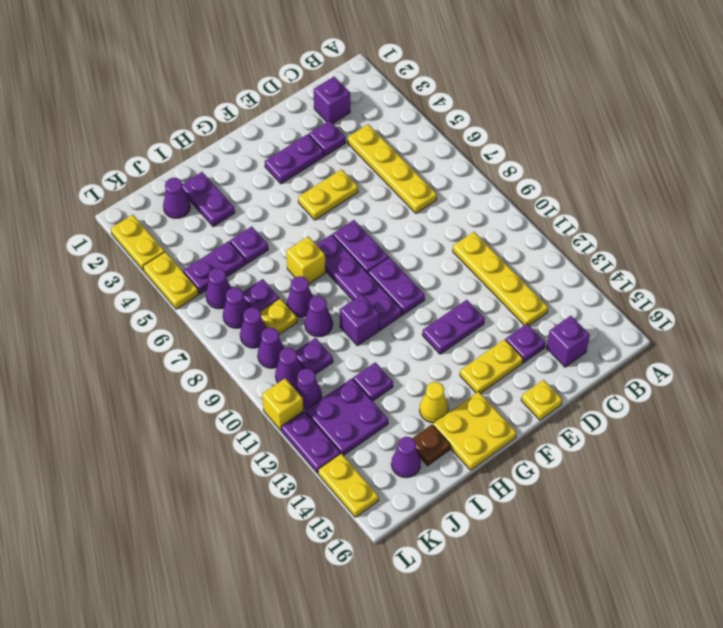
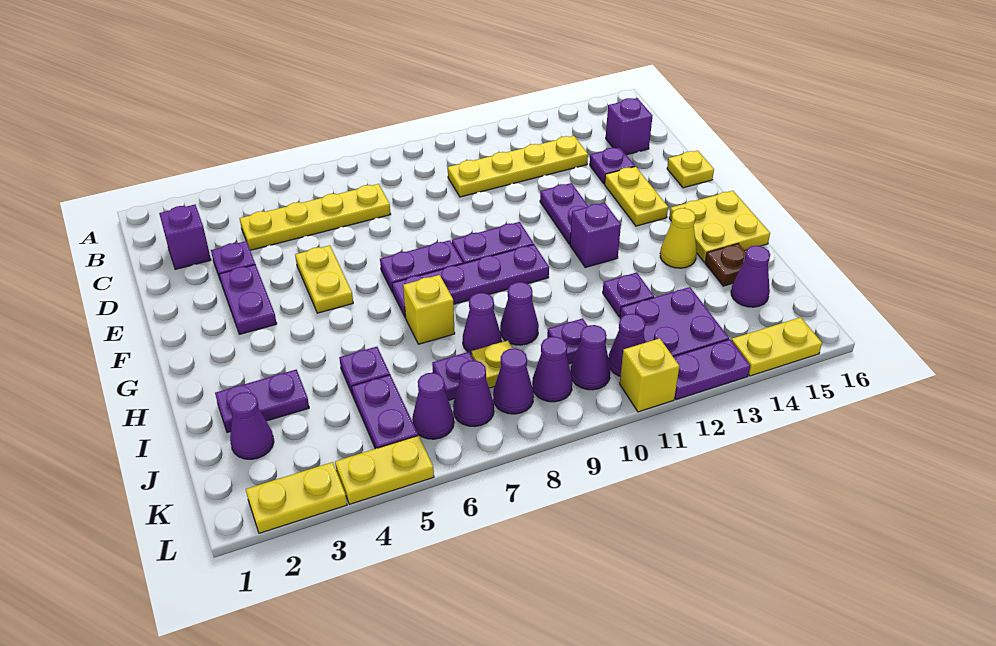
purple brick H10 level 1 -> purple brick G12 level 1

